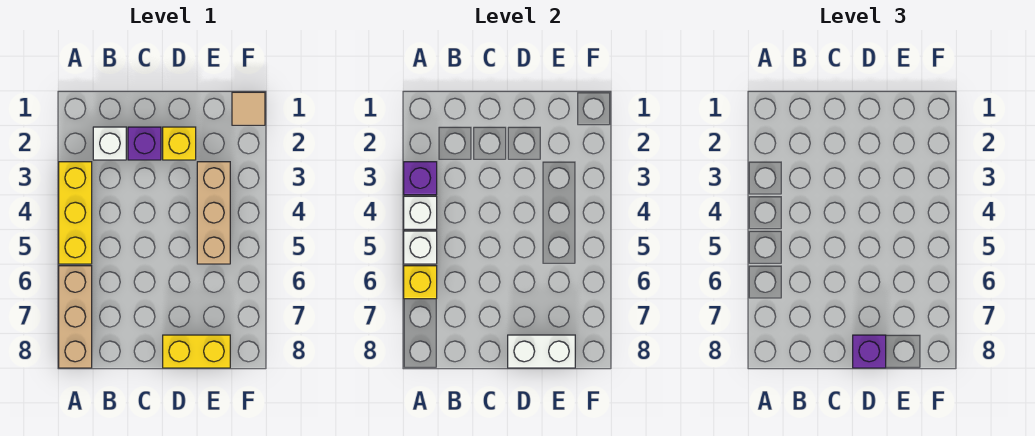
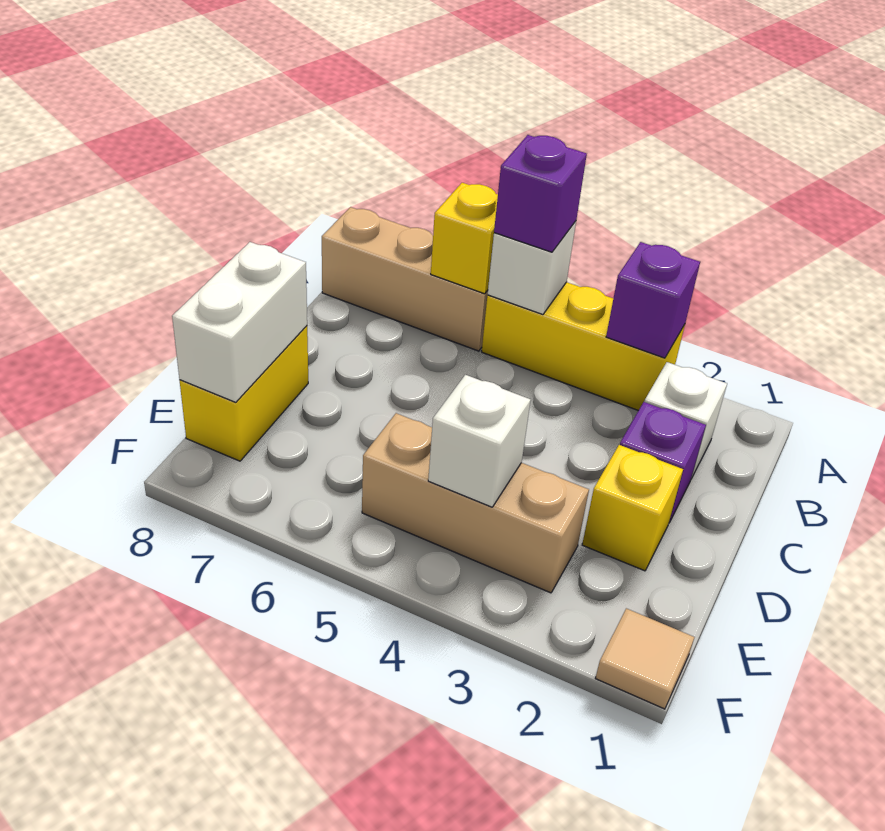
white brick A4 level 2 -> white brick E4 level 2
purple brick D8 level 3 -> purple brick A5 level 3

